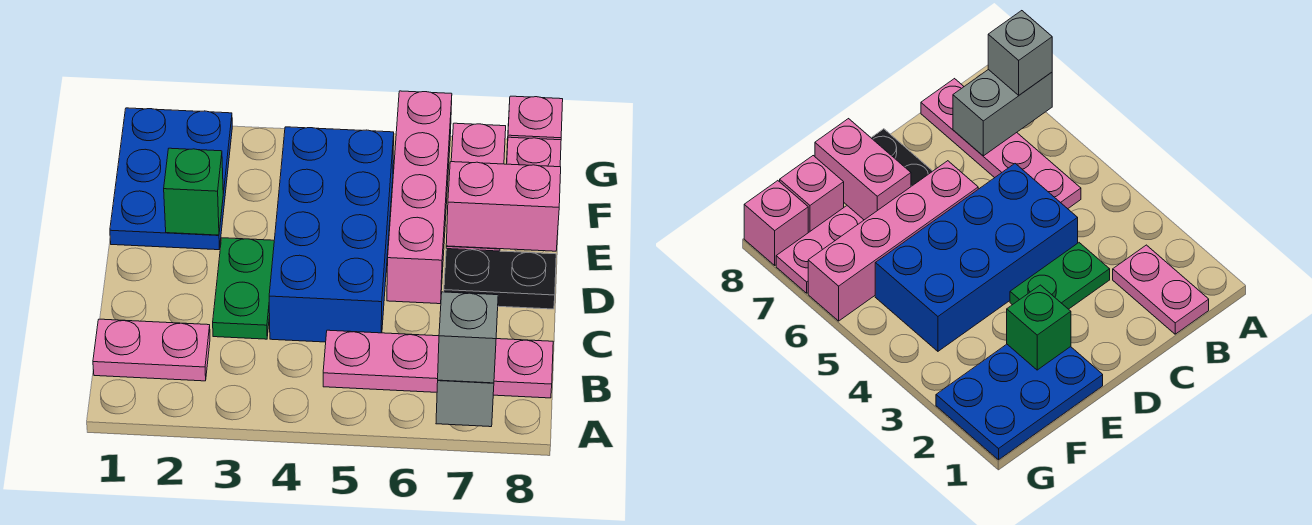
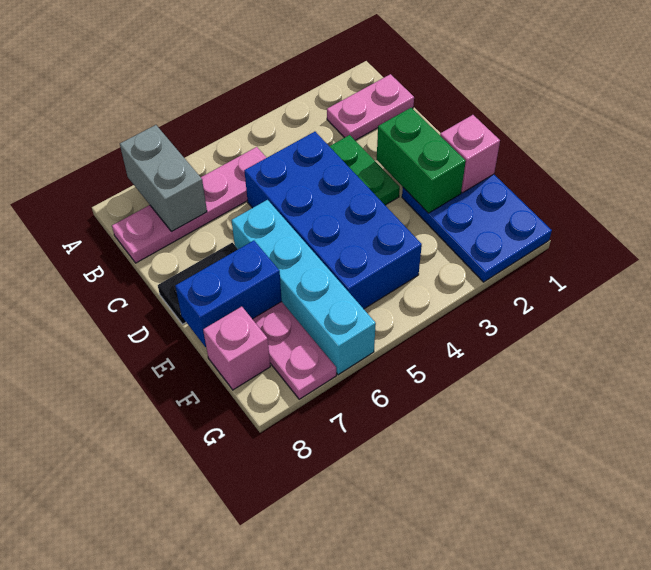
grey brick A7 level 3 -> none
pink brick D6:G6 level 1 -> cyan brick D6:G6 level 1
green brick E2 level 2 -> green brick D2:E2 level 2
pink brick E7:E8 level 2 -> blue brick E7:E8 level 2
pink brick G8 level 1 -> pink brick E1 level 2

